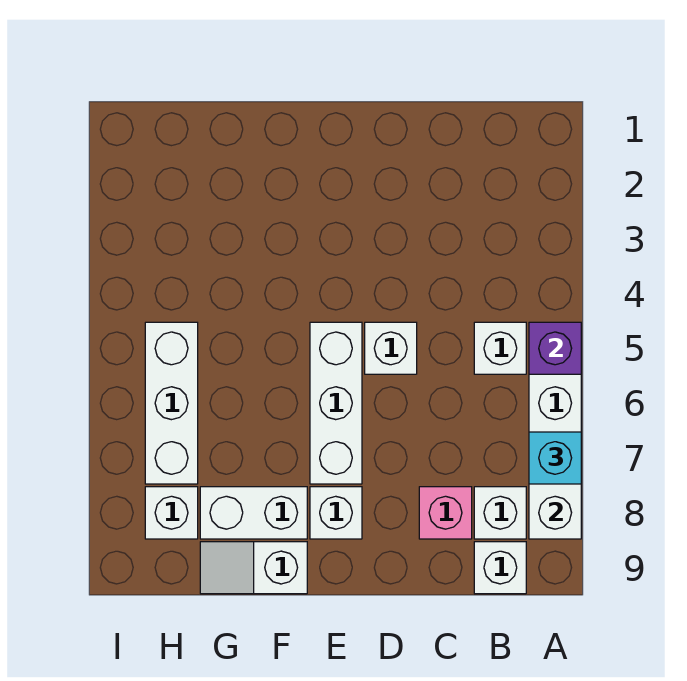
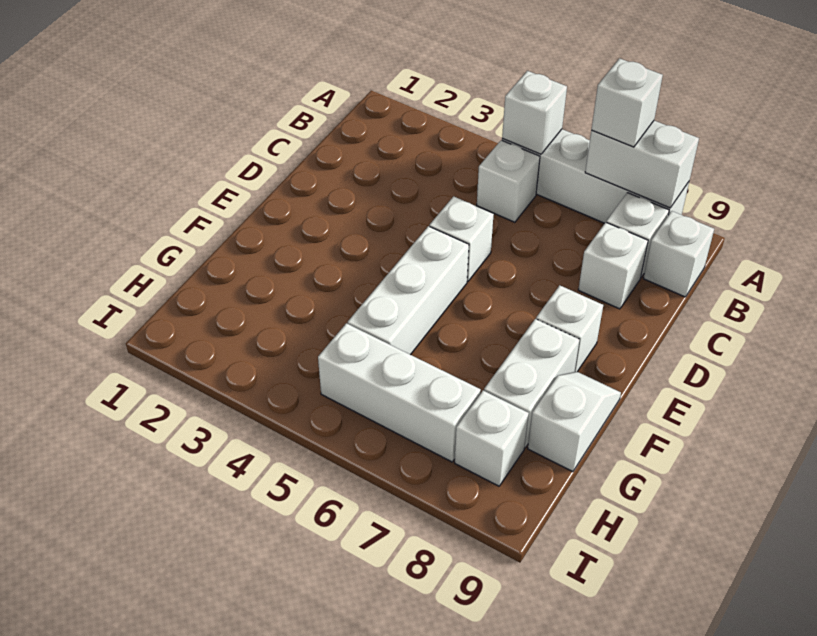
purple brick A5 level 2 -> white brick A5 level 2
cyan brick A7 level 3 -> white brick A7 level 3
pink brick C8 level 1 -> white brick C8 level 1
white brick E5:E7 level 1 -> white brick E5:G5 level 1
white slope F9:G9 level 1 top F -> white slope F9:G9 level 1 top G

